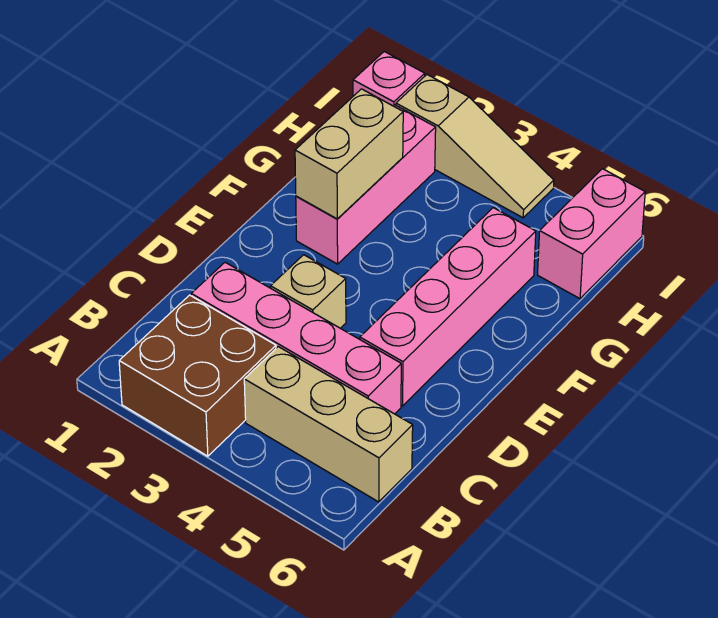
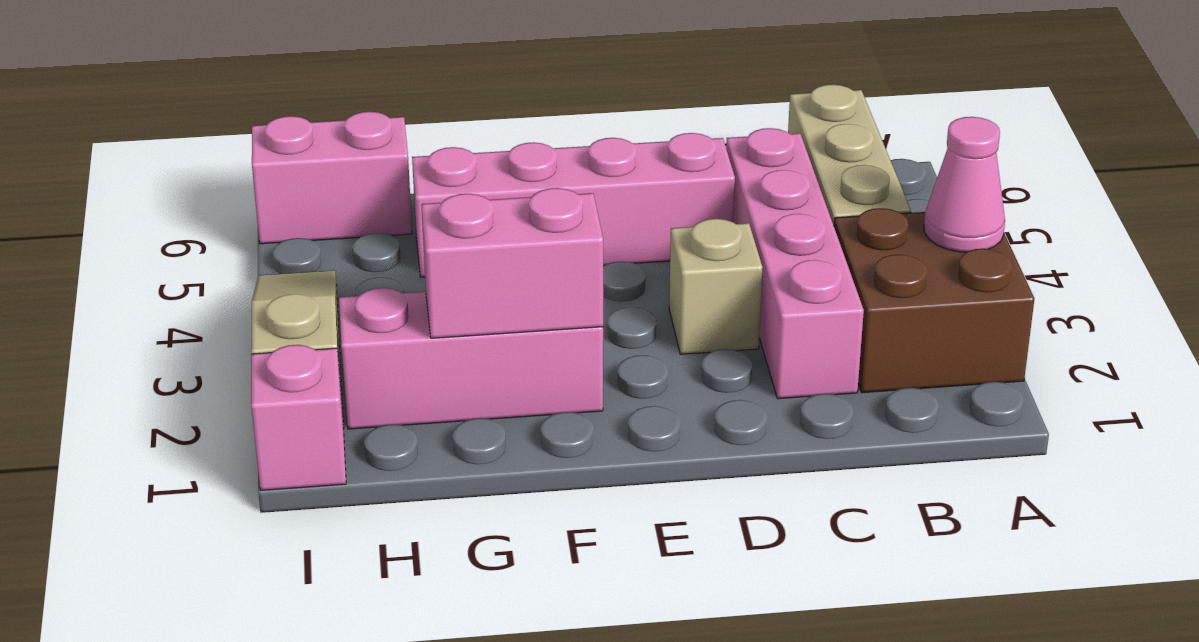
none -> pink cone A3 level 2
tan brick F2:G2 level 2 -> pink brick F2:G2 level 2

